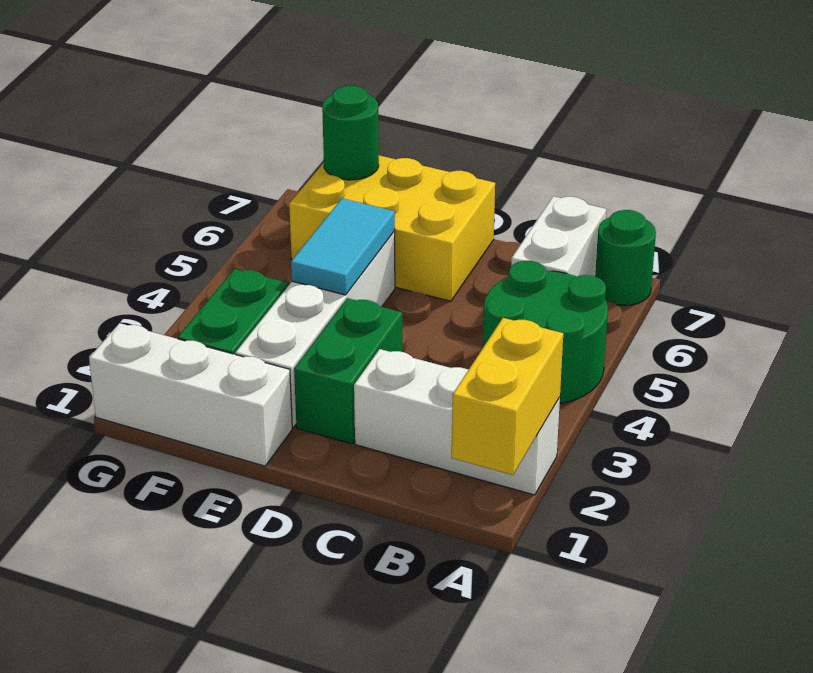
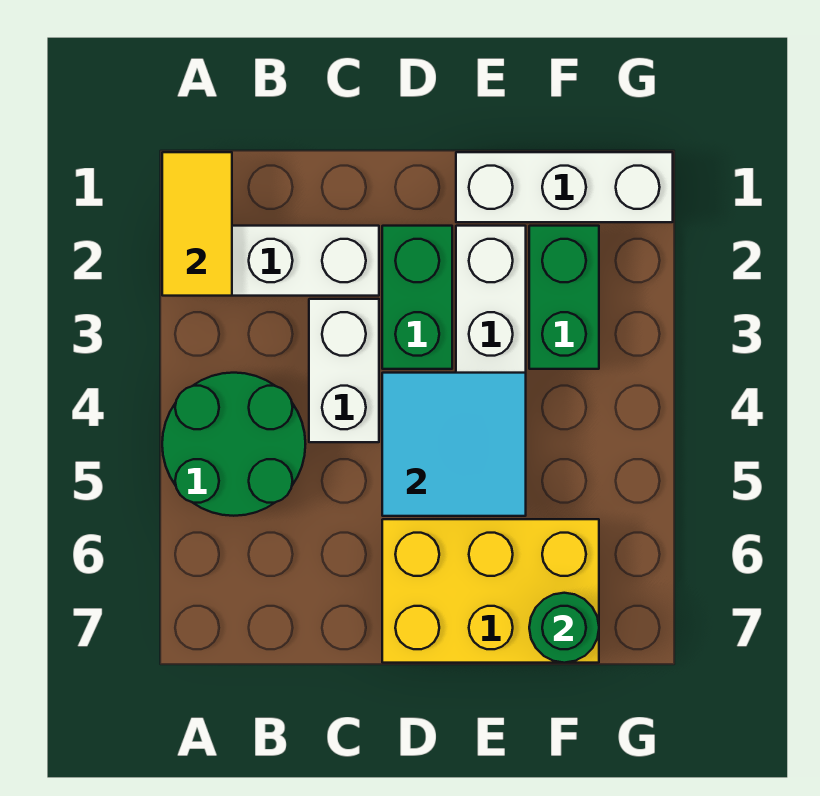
yellow brick A1:A2 level 2 -> yellow tile A1:A2 level 2
green round brick A7 level 1 -> none
white brick B6:B7 level 1 -> white brick C3:C4 level 1
cyan tile E4:E5 level 2 -> cyan tile D4:E5 level 2

